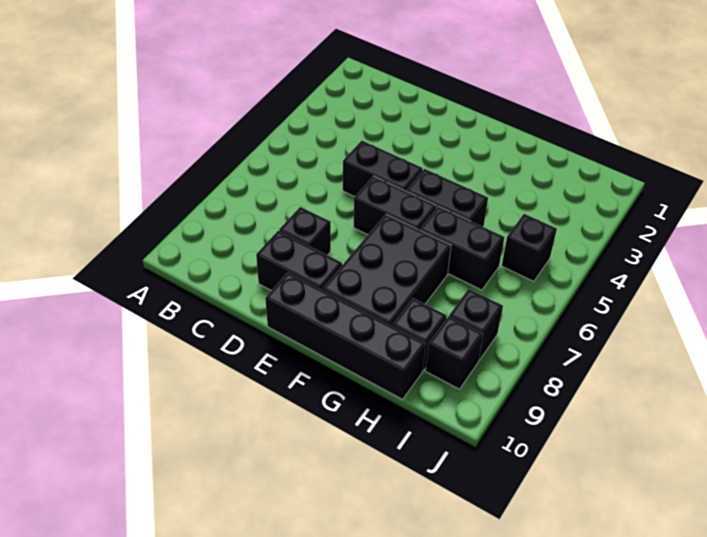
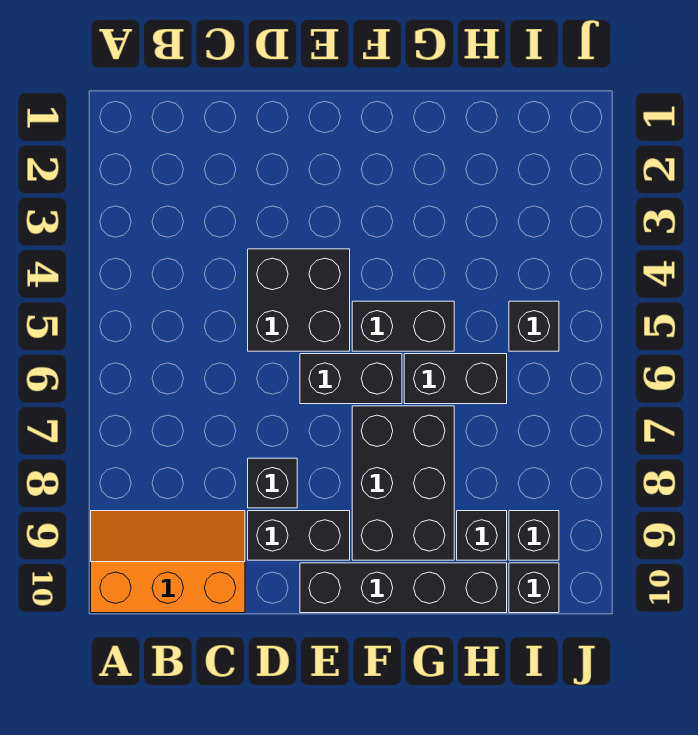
none -> orange slope A9:C10 level 1 top 10
black brick D5:E5 level 1 -> black brick D4:E5 level 1
black brick I8 level 1 -> black brick I10 level 1

